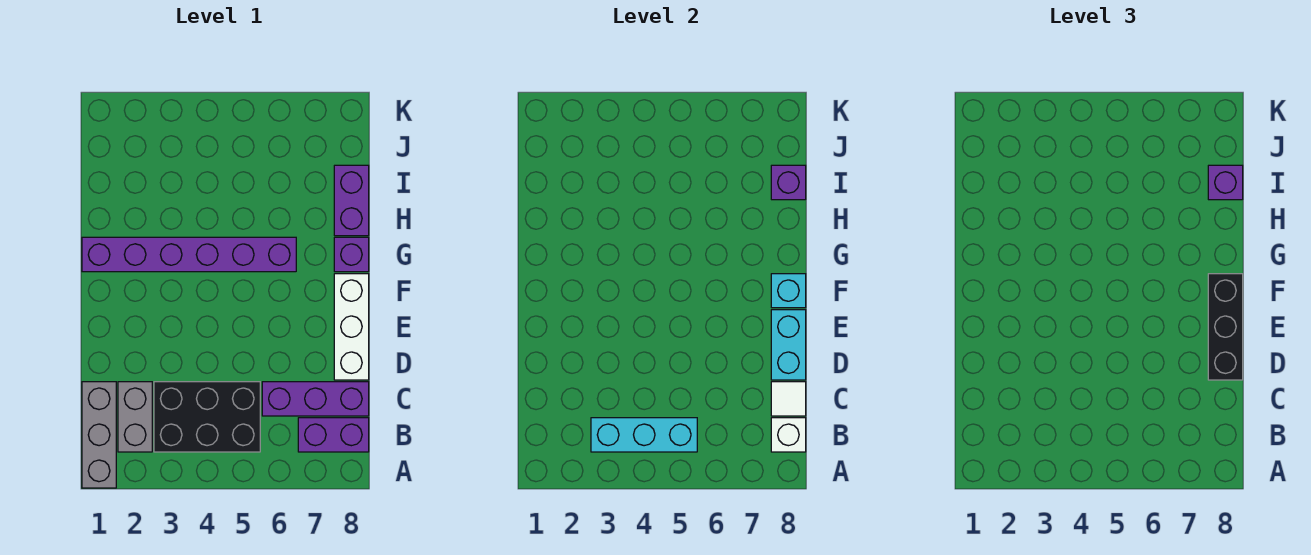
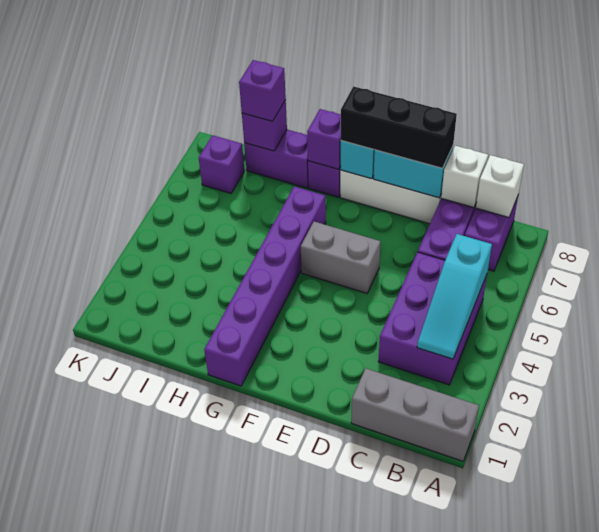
grey brick B2:C2 level 1 -> grey brick E5:F5 level 1
black brick B3:C5 level 1 -> purple brick B3:C5 level 1
cyan brick B3:B5 level 2 -> cyan slope B3:B5 level 2 top 5
white tile C8 level 2 -> white brick C8 level 2
none -> purple brick G8 level 2
none -> purple brick J7 level 1

